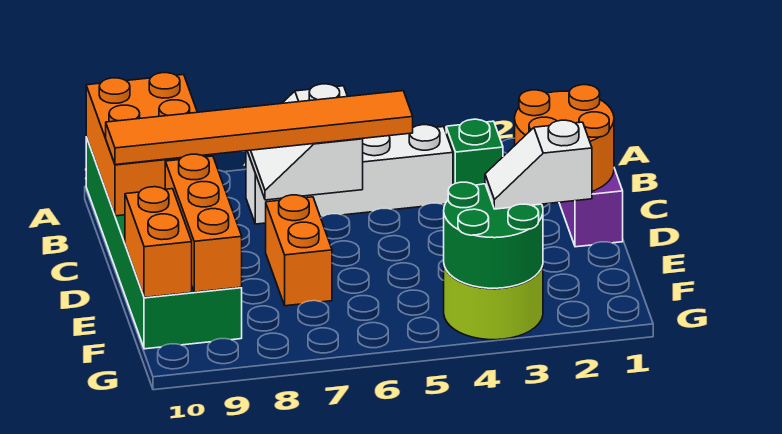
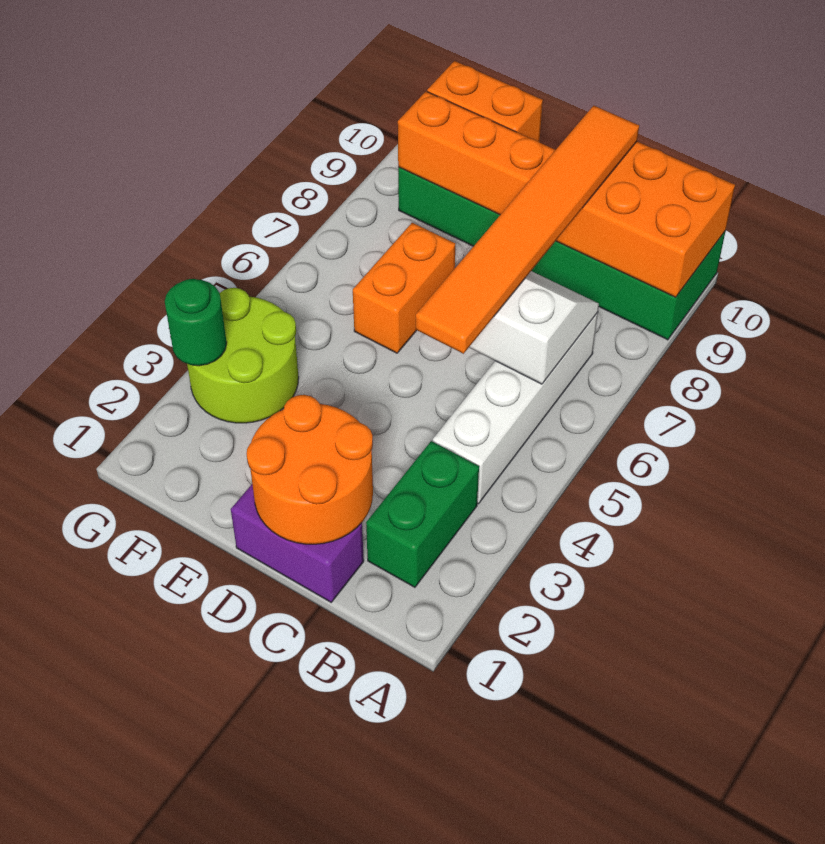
green brick B3 level 1 -> green brick B2:B3 level 1
orange brick D7:E7 level 1 -> orange brick E6:E7 level 1
white slope F2:F3 level 3 top 2 -> none
green round brick F3:G4 level 2 -> green round brick G3 level 2

